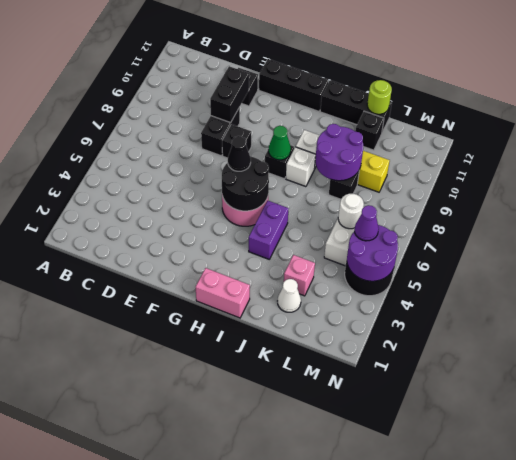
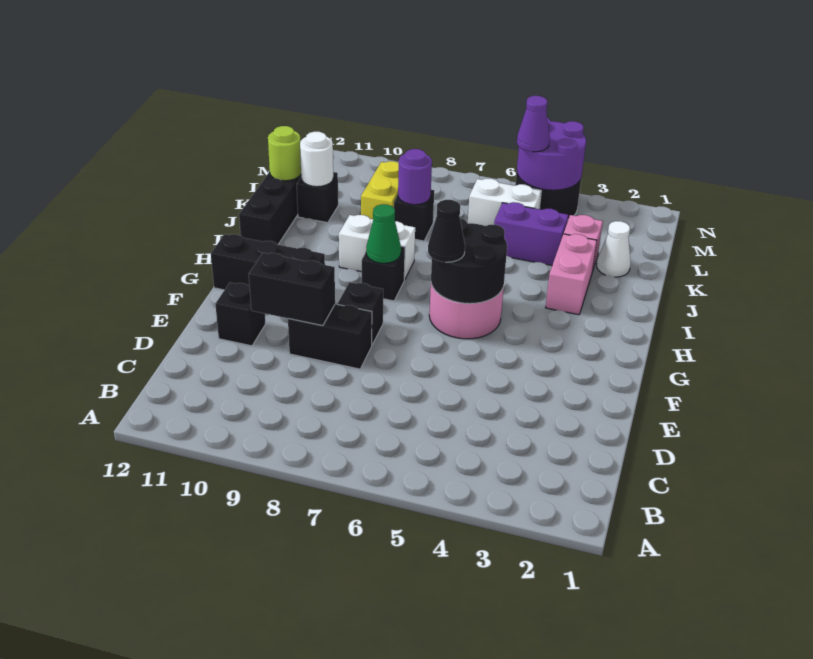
black brick F12:H12 level 1 -> black brick G10:G12 level 1
pink brick H1:I1 level 1 -> pink brick I3:J3 level 1
purple brick I4:I5 level 1 -> purple brick K4:K5 level 1
purple round brick J8:K9 level 2 -> purple round brick K8 level 2
white round brick L6 level 2 -> white round brick K11 level 2

